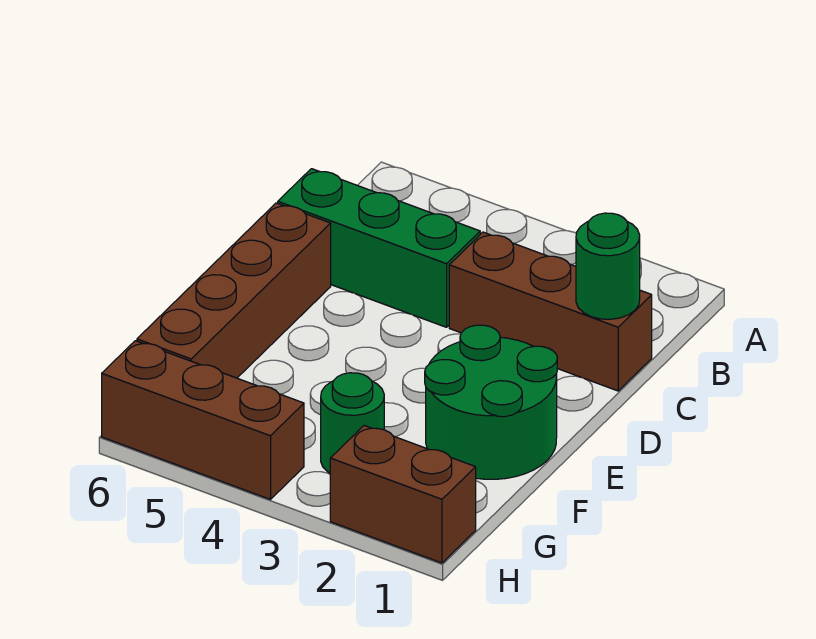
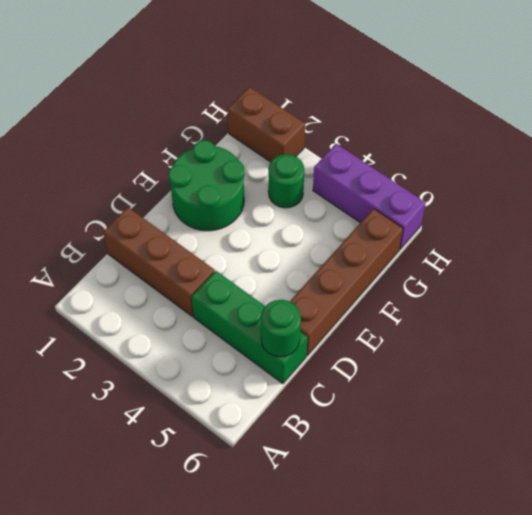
green round brick C1 level 2 -> green round brick C6 level 2
brown brick H4:H6 level 1 -> purple brick H4:H6 level 1

